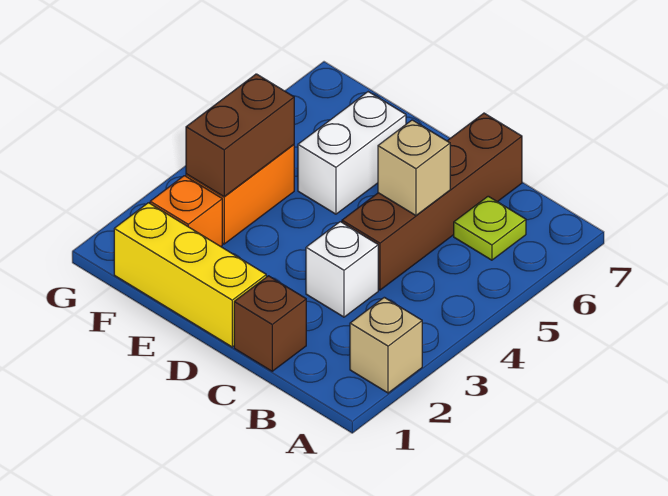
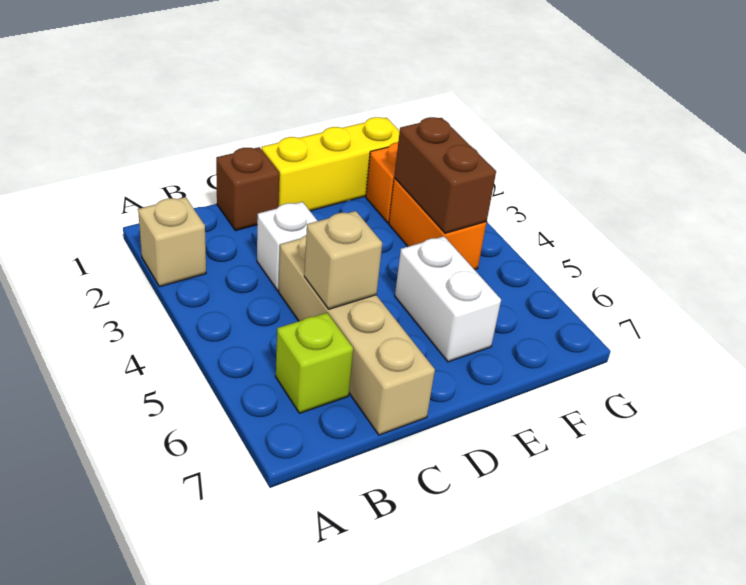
lime plate B6 level 1 -> lime brick B6 level 1
brown brick C4:C7 level 1 -> tan brick C4:C7 level 1

